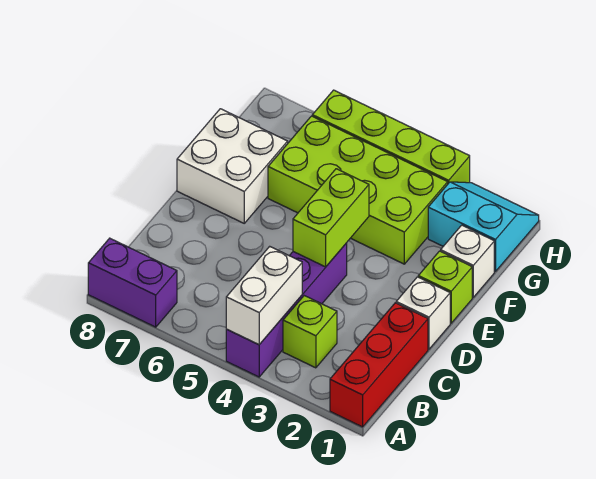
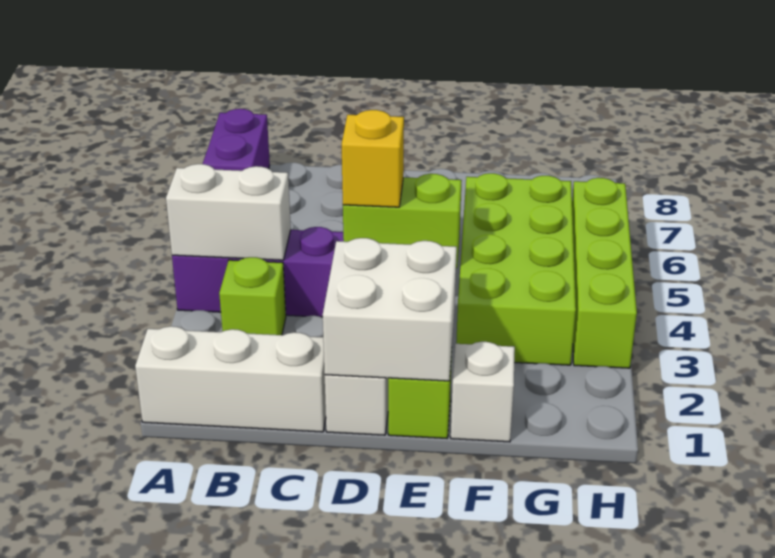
red brick A1:C1 level 1 -> white brick A1:C1 level 1
none -> yellow brick D4 level 3
white brick E7:F8 level 1 -> white brick D1:E2 level 2
cyan slope G1:H2 level 1 top G -> none

